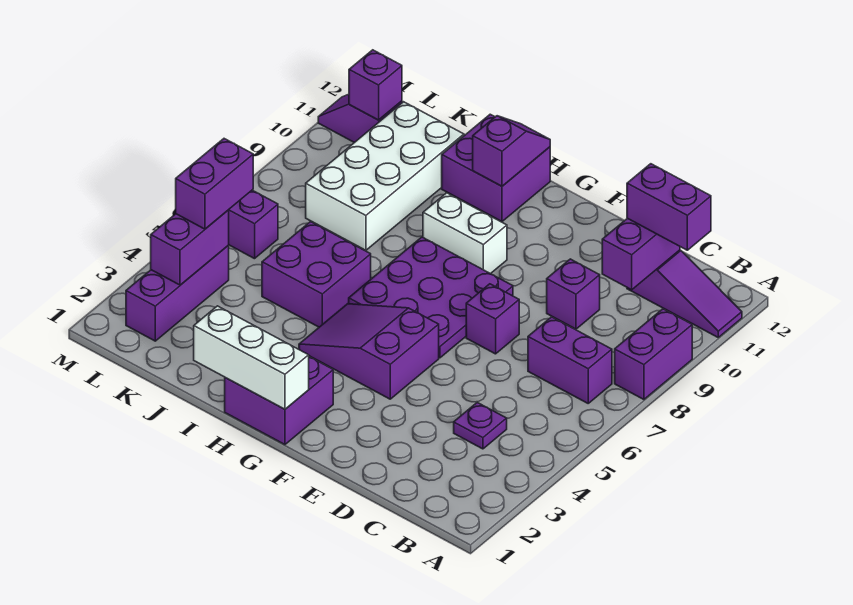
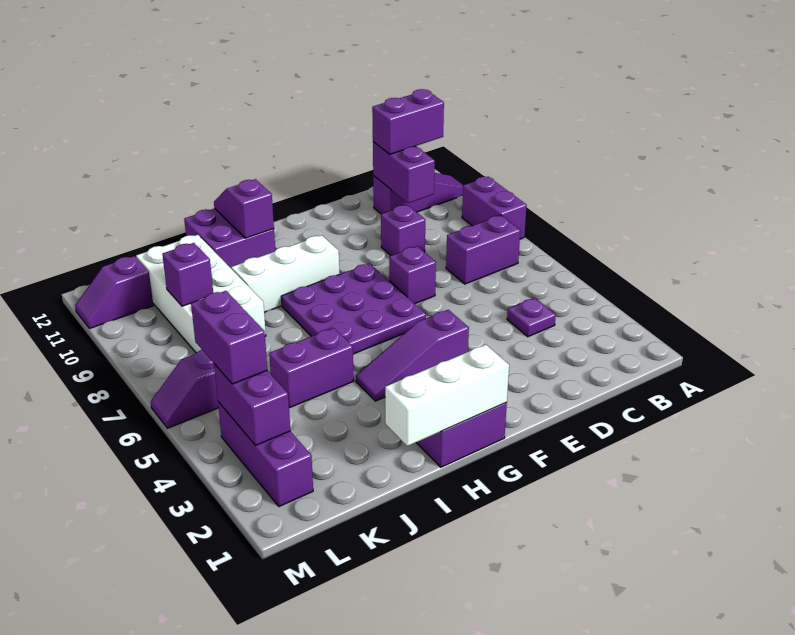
purple slope F4:H5 level 1 top F -> purple slope F4:H4 level 1 top F
white brick G9:H9 level 1 -> white brick G9:I9 level 1
purple brick I5:J6 level 1 -> purple brick I5:J5 level 1
purple brick L11 level 2 -> purple brick K9 level 2

